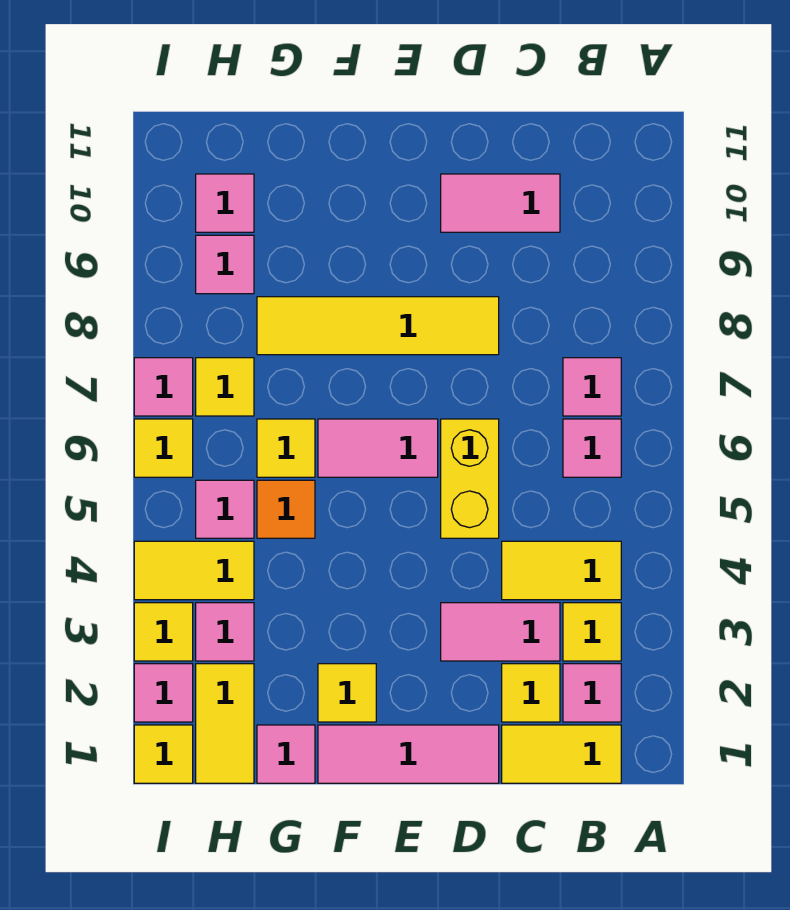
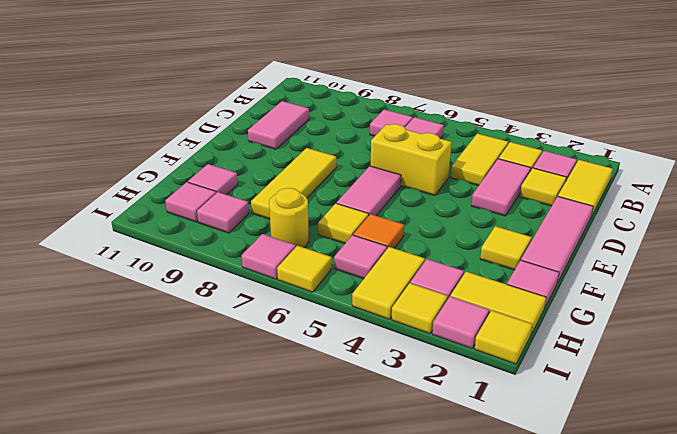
yellow tile D8:G8 level 1 -> yellow tile E8:G8 level 1
none -> pink tile G10 level 1
yellow tile H7 level 1 -> yellow round brick H7 level 1

